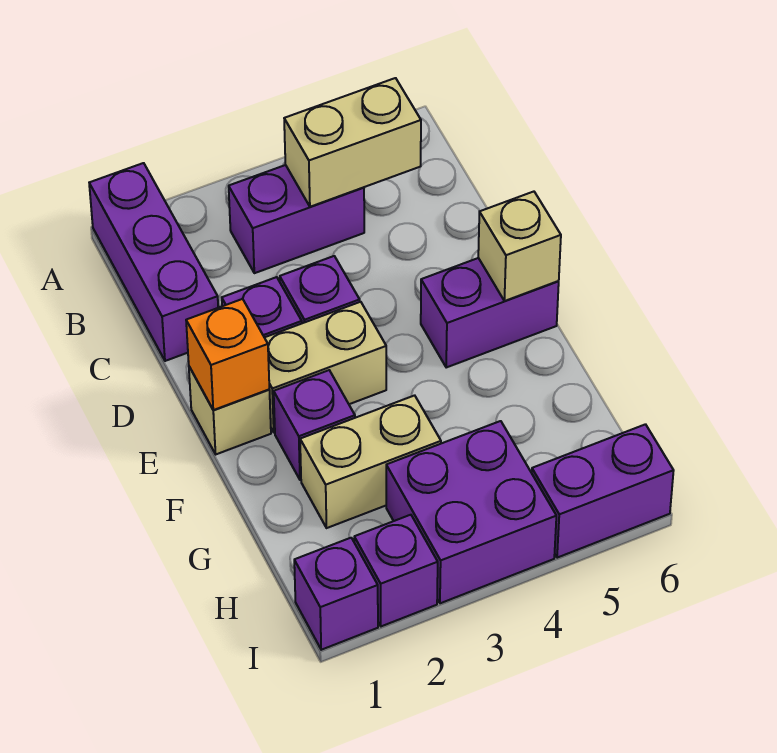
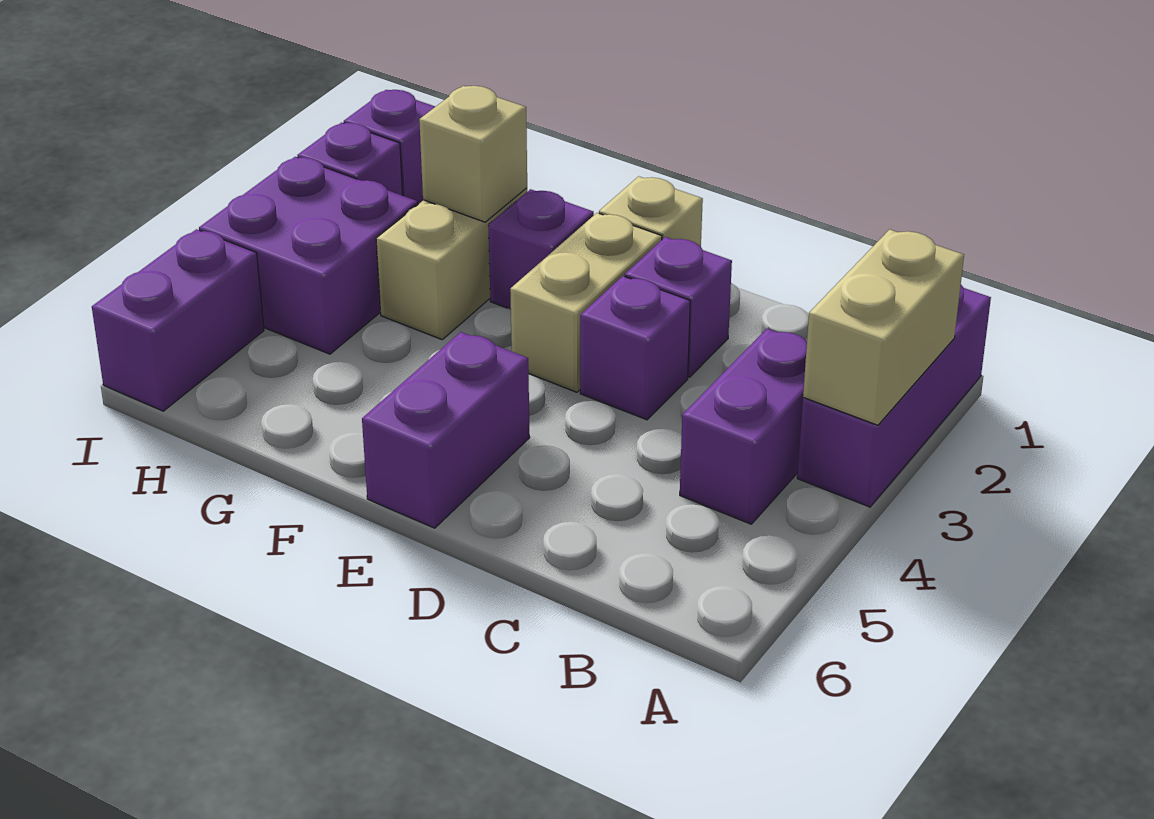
purple brick A1:C1 level 1 -> purple brick A1:A3 level 1
tan brick B4:B5 level 2 -> tan brick A2:A3 level 2
orange brick E1 level 2 -> none
tan brick E6 level 2 -> tan brick G2 level 2

